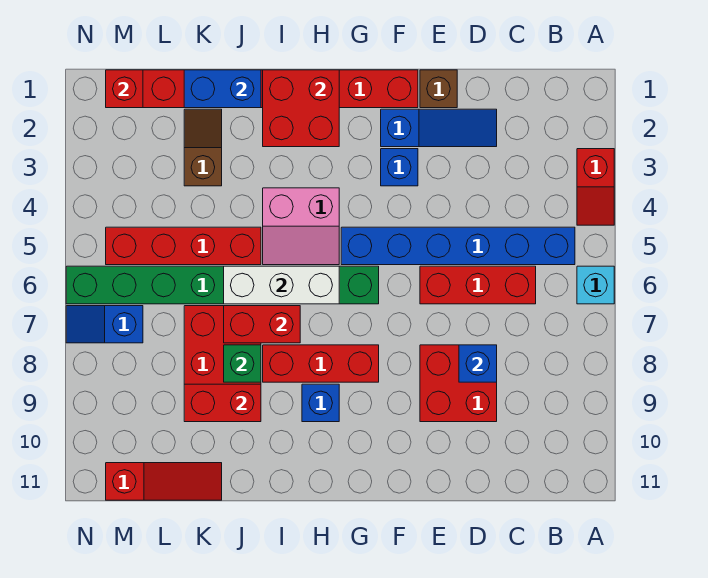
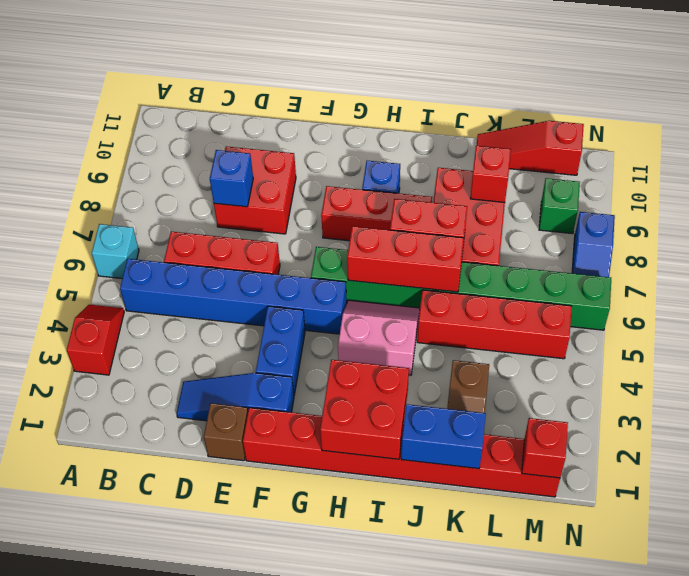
blue brick F3 level 1 -> blue brick F3:F4 level 1
white brick H6:J6 level 2 -> red brick H6:J6 level 2
green brick J8 level 2 -> green brick M9 level 1
red brick J9:K9 level 2 -> red brick K9 level 2
blue slope M7:N7 level 1 top M -> blue slope N7:N8 level 1 top 8

